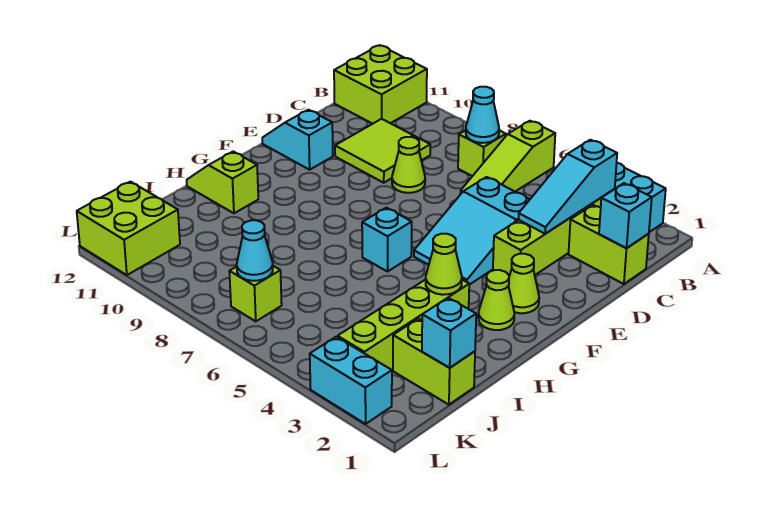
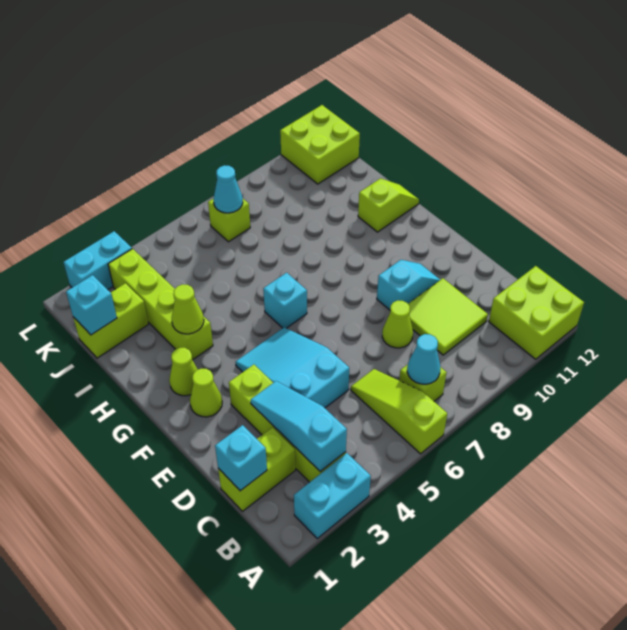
cyan slope E11:E12 level 1 top 11 -> cyan slope E9:E10 level 1 top 9

